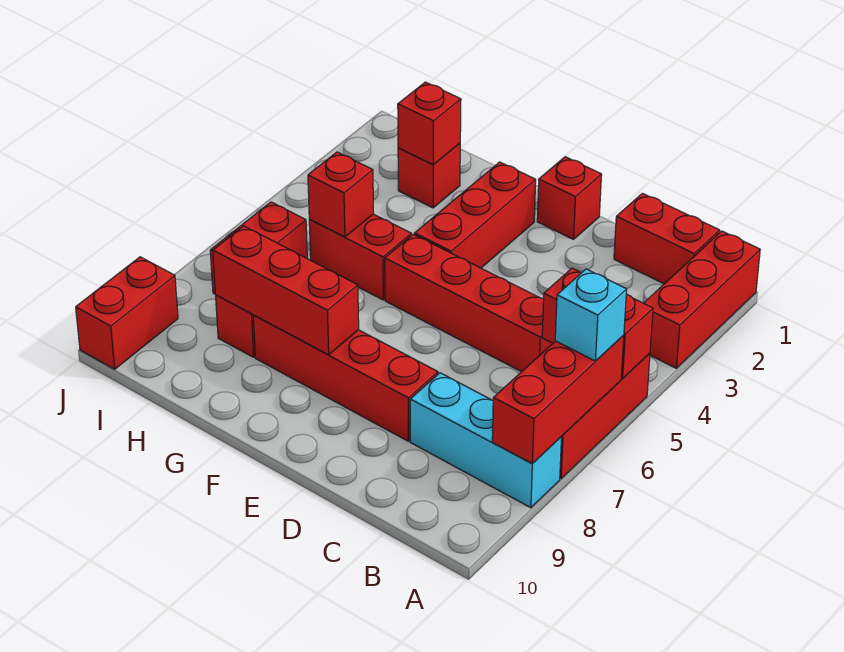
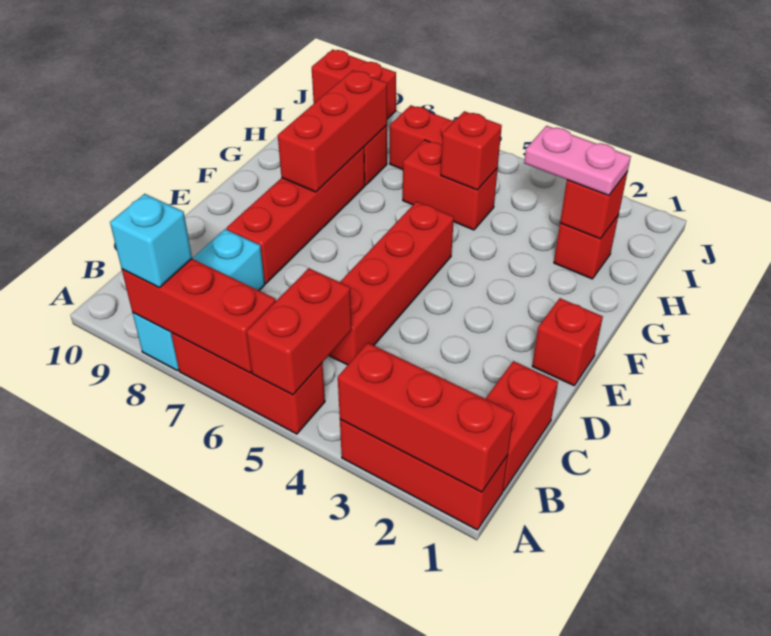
cyan brick A6 level 3 -> cyan brick A8 level 3
red brick F2:F4 level 1 -> red brick A1:A3 level 2
red brick G5:H5 level 1 -> red brick H5:H6 level 1
none -> pink plate H2:H3 level 3

